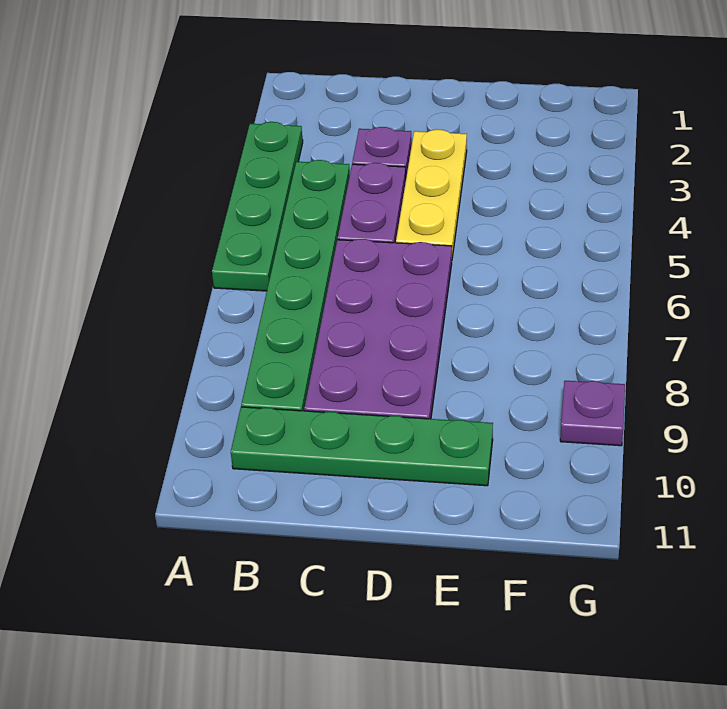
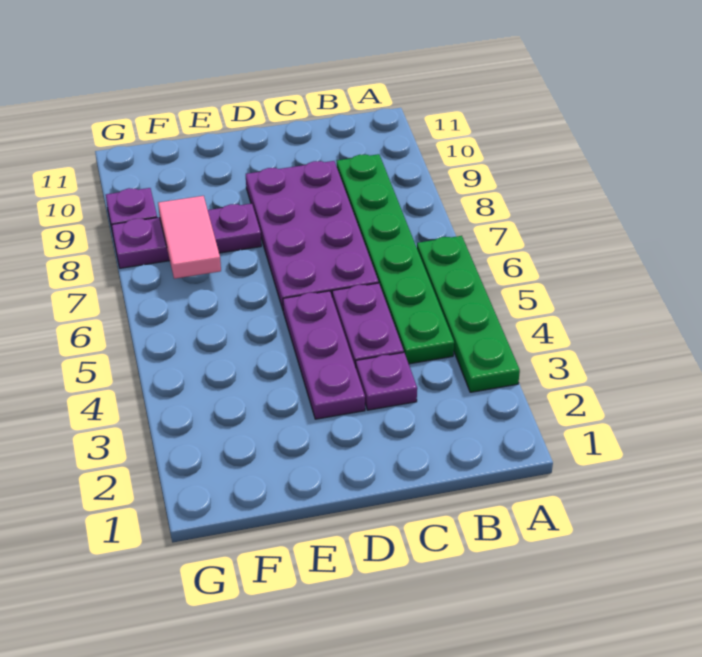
green plate B10:E10 level 1 -> none
yellow plate D3:D5 level 1 -> purple plate D3:D5 level 1
none -> purple plate E8:G8 level 1
none -> pink tile F7:F8 level 2

